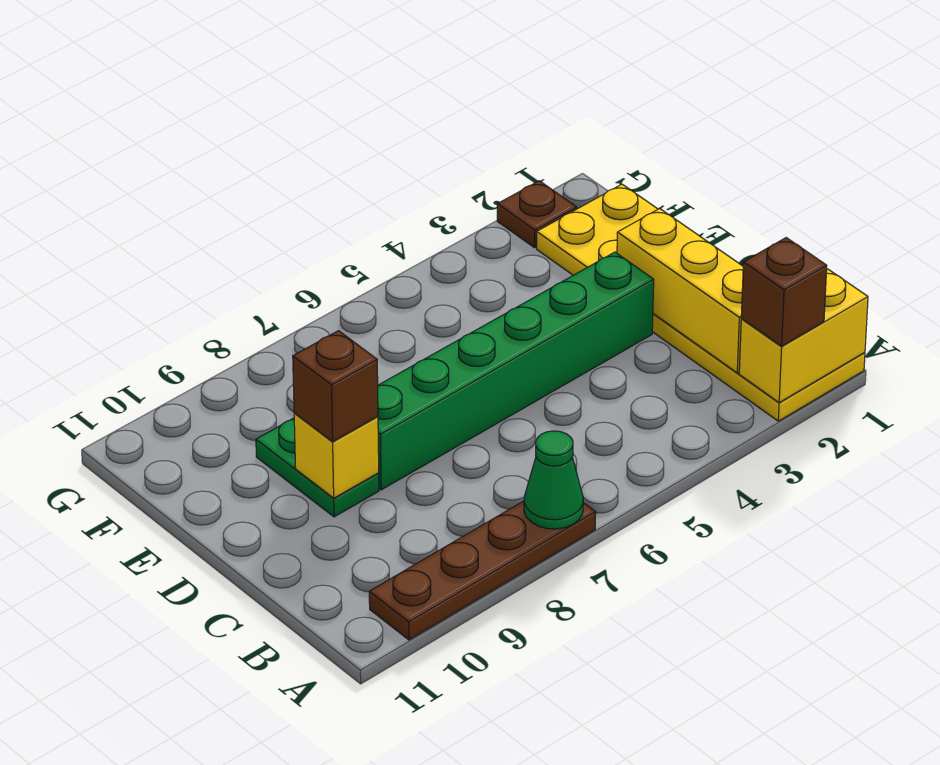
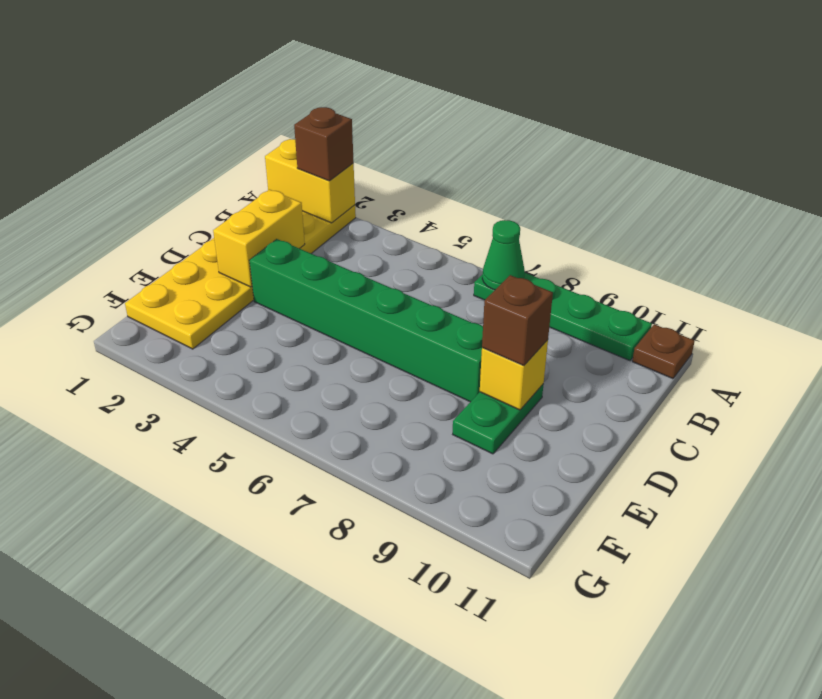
brown plate A7:A10 level 1 -> green plate A7:A10 level 1
yellow brick B2:D2 level 2 -> yellow brick C2:D2 level 2
brown plate G2 level 1 -> brown plate A11 level 1

